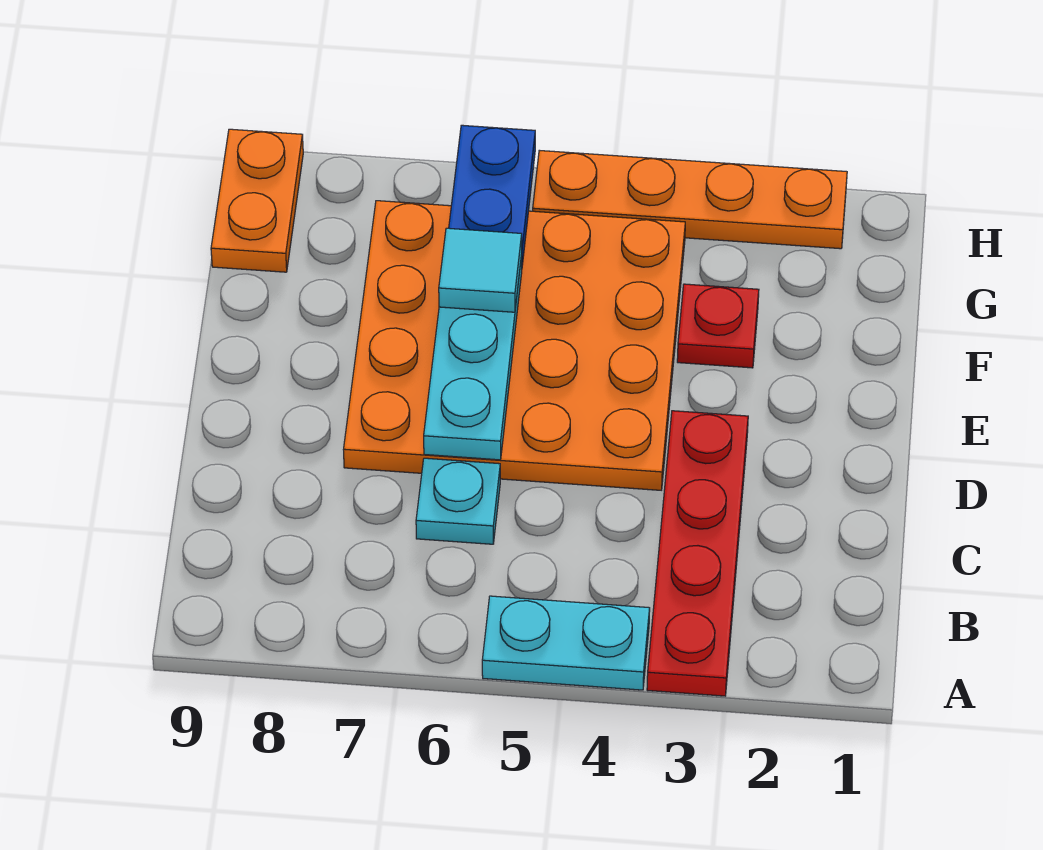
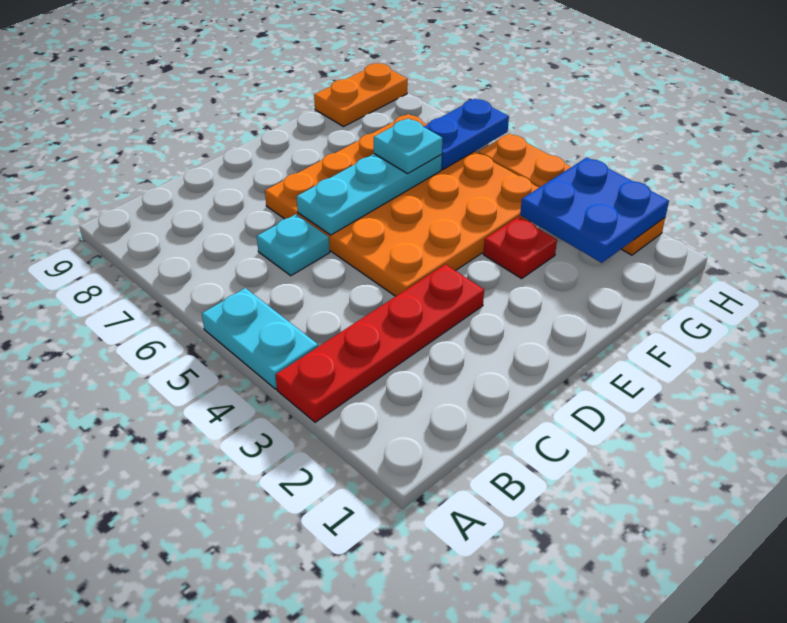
cyan tile F6 level 3 -> cyan plate F6 level 3
none -> blue plate G2:H3 level 2

